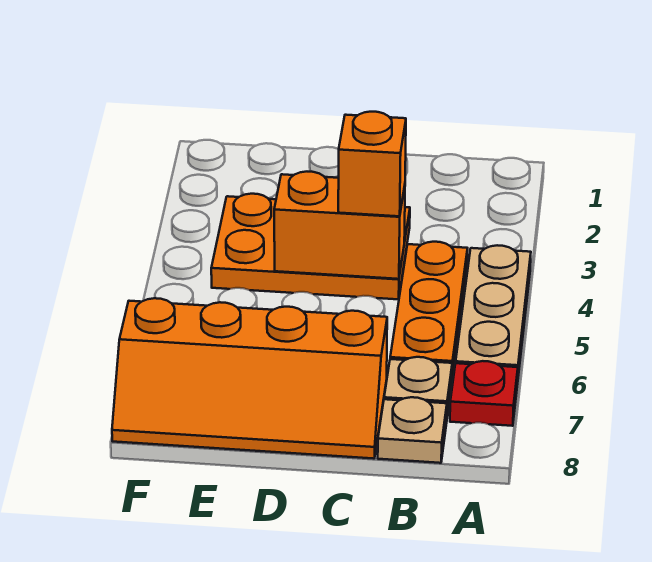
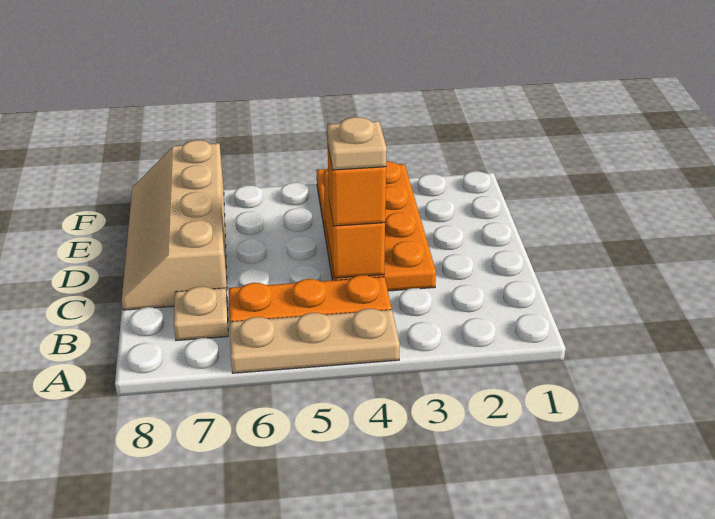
red plate A7 level 1 -> none
tan plate B8 level 1 -> tan plate C4 level 4
orange plate C3:E4 level 1 -> orange plate C3:F4 level 1
orange slope C7:F8 level 1 top 7 -> tan slope C7:F8 level 1 top 7

